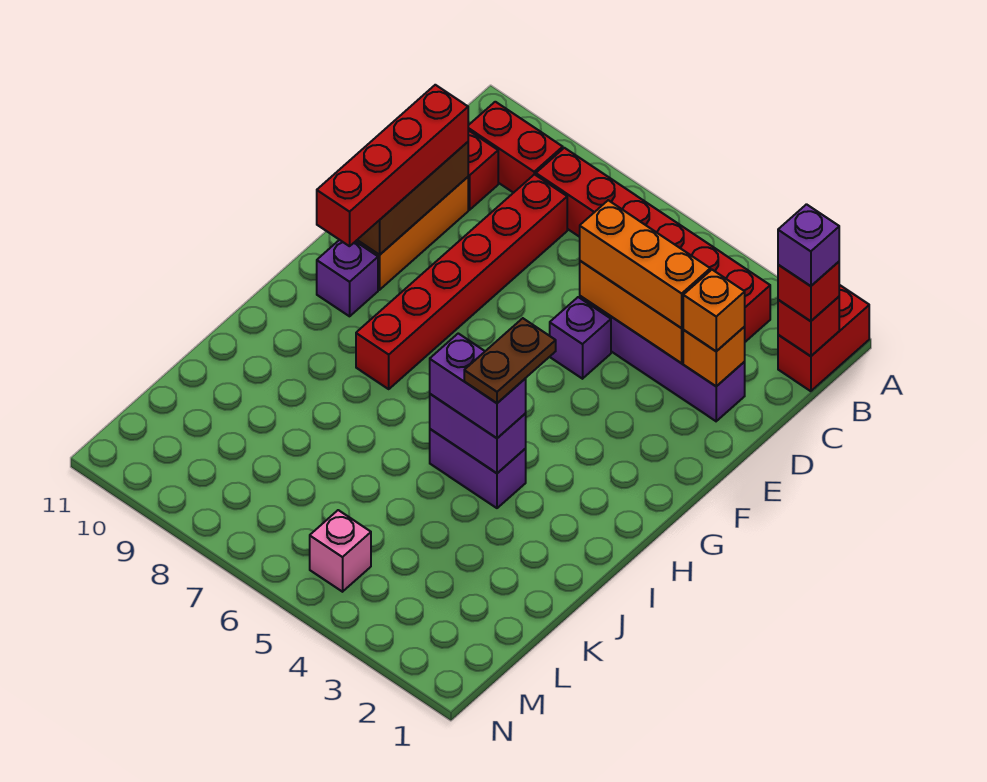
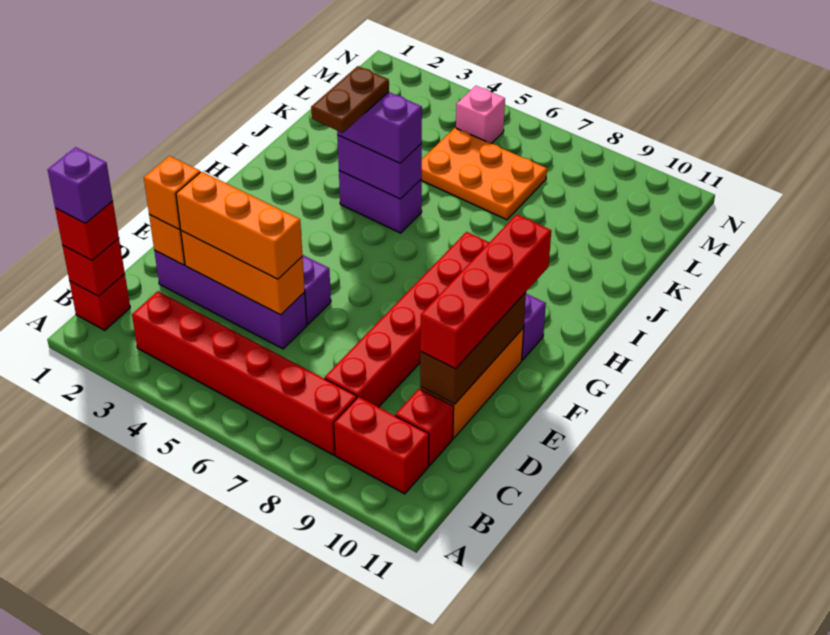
red brick A1:B1 level 1 -> red brick B1 level 1
none -> orange plate K5:L7 level 1

